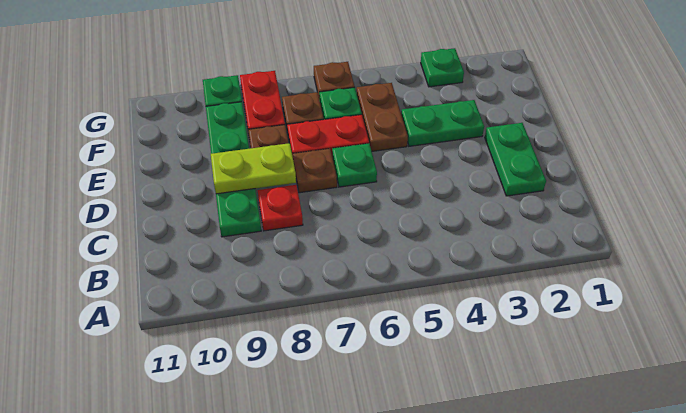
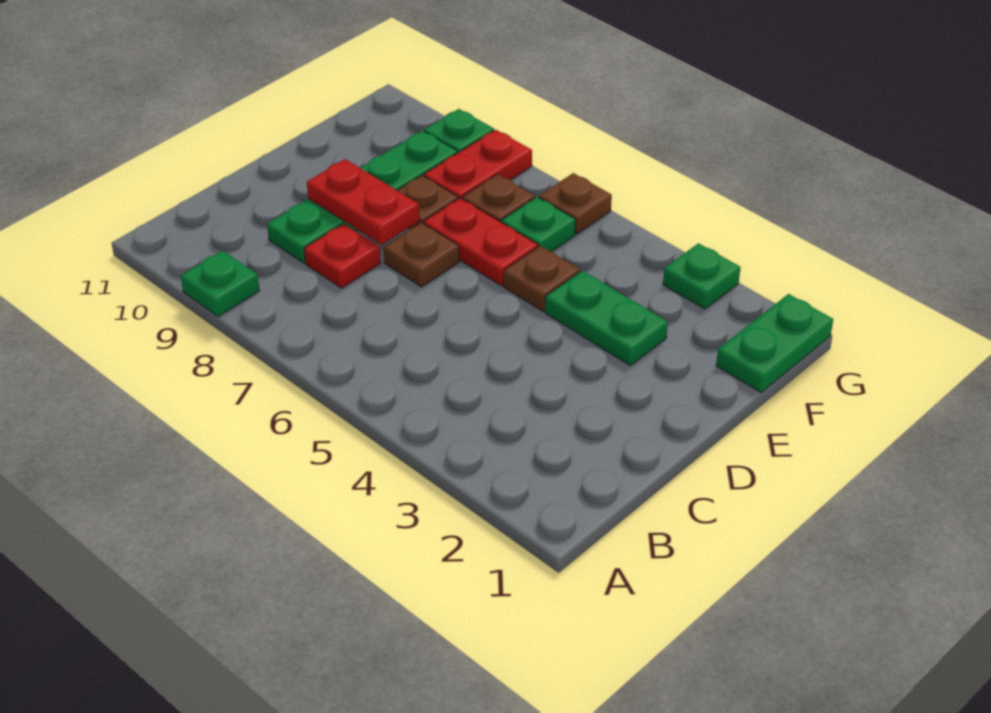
green plate C2:D2 level 1 -> green plate F1:G1 level 1
green plate D6 level 1 -> green plate A9 level 1
lime plate D8:D9 level 2 -> red plate D8:D9 level 2
brown plate E5:F5 level 1 -> brown plate E5 level 1

